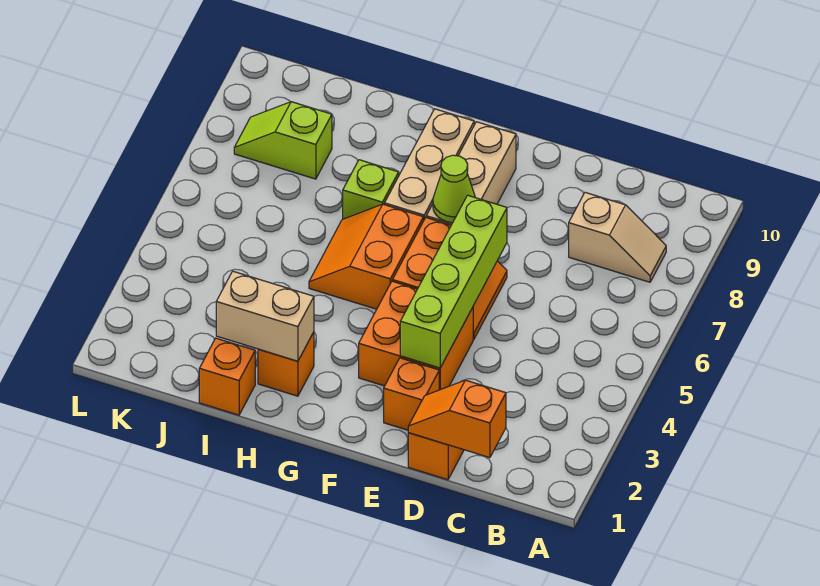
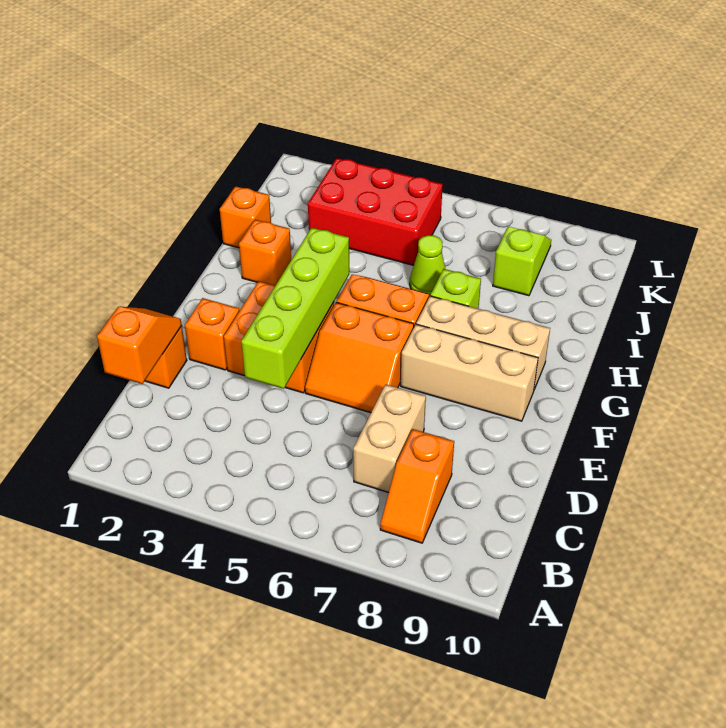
tan slope B8:C8 level 1 top C -> orange slope B8:C8 level 1 top C
lime brick E3:E6 level 2 -> lime brick D4:G4 level 2
lime cone F7 level 2 -> lime cone I6 level 1
tan brick H2:I2 level 2 -> tan brick C7:D7 level 1
none -> red brick J3:K5 level 1

